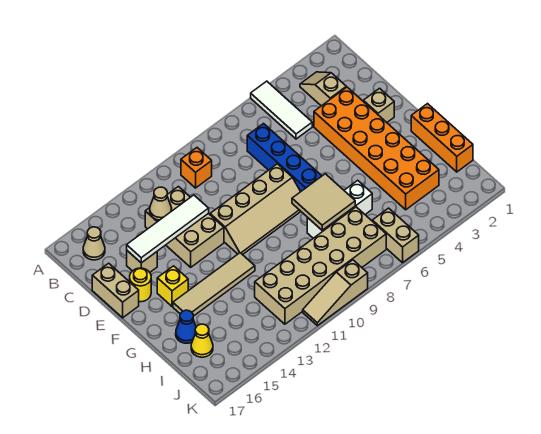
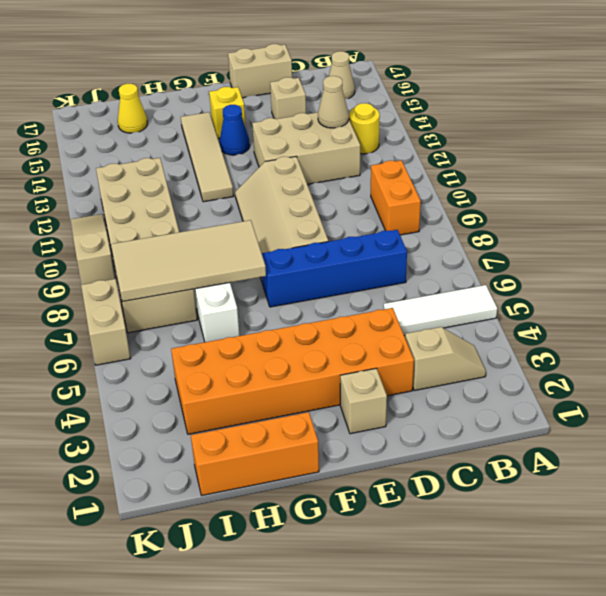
orange brick B10 level 1 -> orange brick B9:B10 level 1
white tile D12:D15 level 2 -> none
yellow round brick E16 level 1 -> yellow round brick B13 level 1
tan tile G7:H8 level 2 -> tan tile G7:J8 level 2
blue cone H16 level 1 -> blue cone F14 level 1
tan brick J6:K6 level 1 -> tan brick K6:K7 level 1

